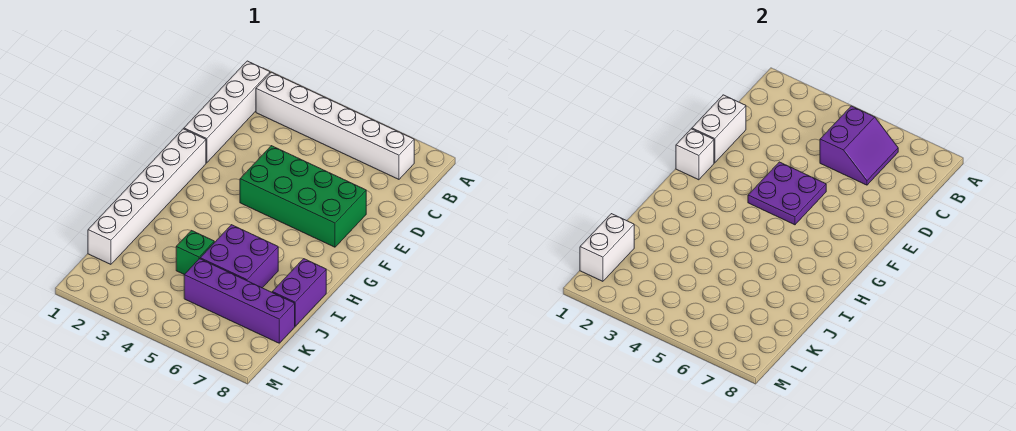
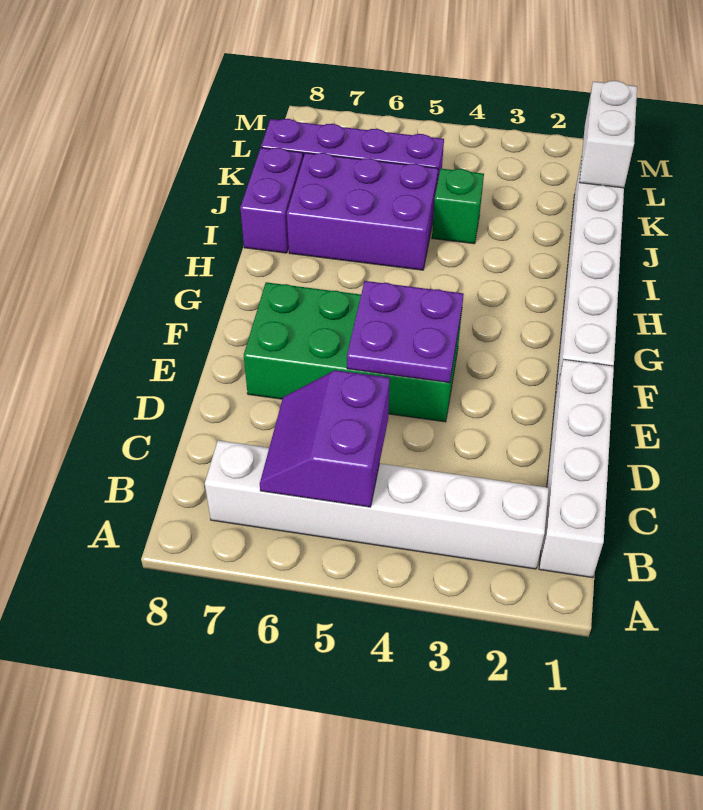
white brick D1:E1 level 2 -> none
white brick F1 level 2 -> none
purple brick I5:J6 level 1 -> purple brick I5:J7 level 1

